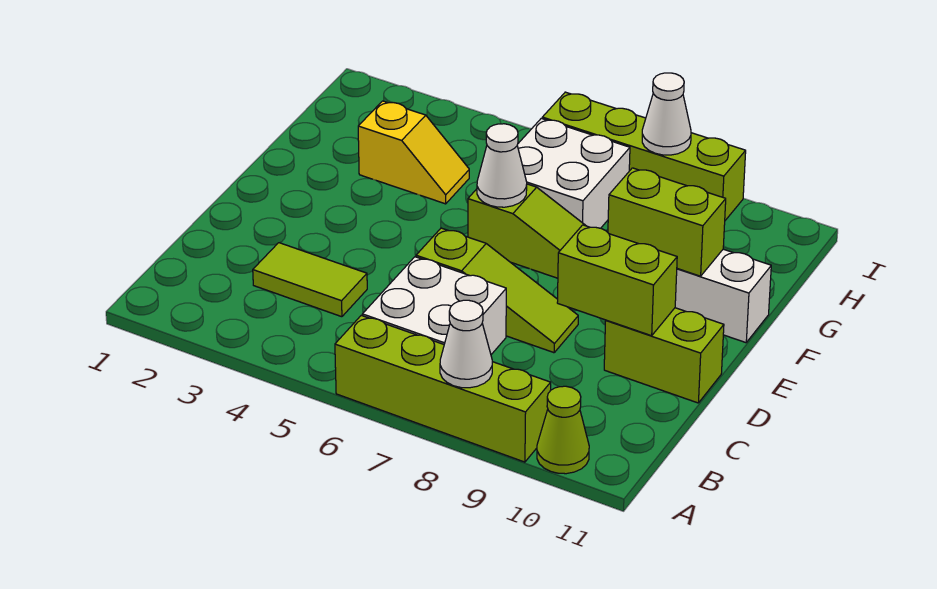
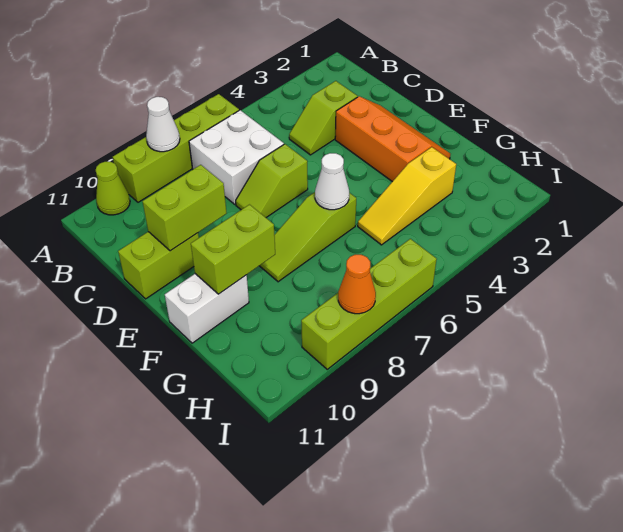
lime tile C3:C4 level 1 -> lime slope C3:C4 level 1 top 3
none -> orange slope D2:F3 level 1 top 3
lime slope D6:D8 level 1 top 6 -> lime slope D6:D7 level 1 top 6
yellow slope G3:G4 level 1 top 3 -> yellow slope G3:G5 level 1 top 3
white brick G6:H7 level 1 -> none
white cone I8 level 2 -> orange cone I8 level 2

